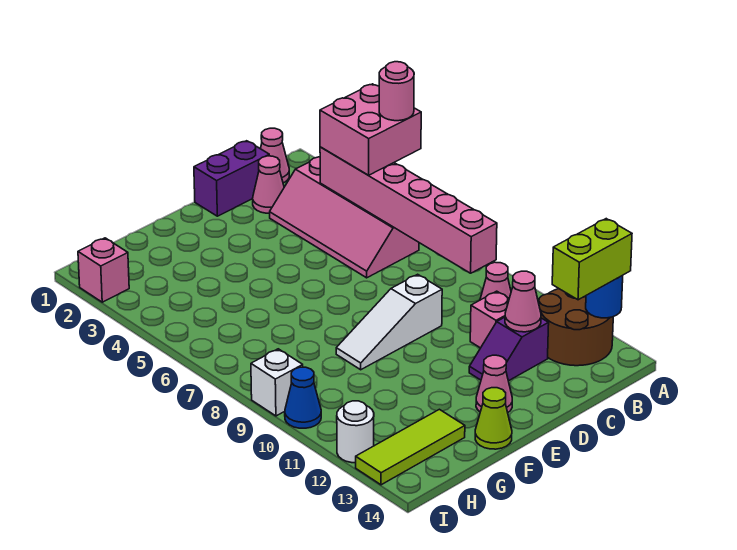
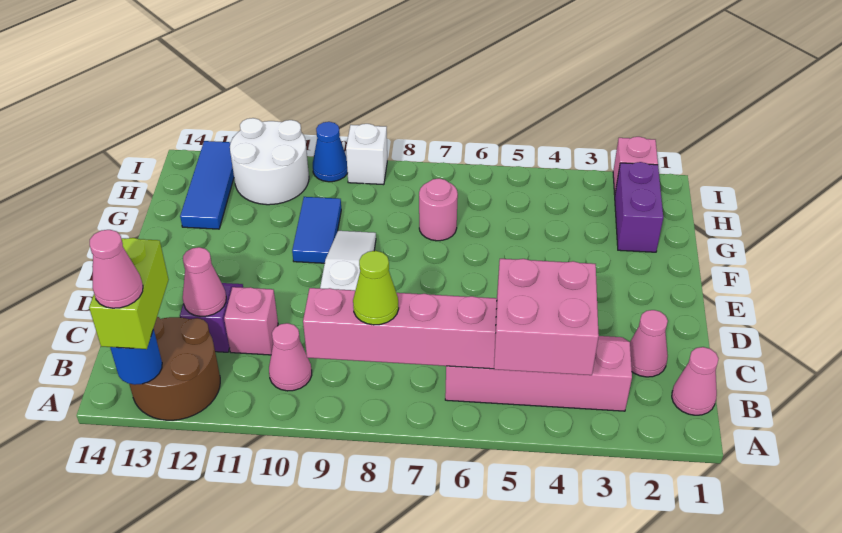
pink round brick A5 level 4 -> pink round brick G7 level 1
purple brick C1:D1 level 1 -> purple brick G2:H2 level 1
pink cone E13 level 1 -> pink cone A13 level 4
none -> blue tile F10:G10 level 1
lime cone F14 level 1 -> lime cone B8 level 3
lime tile G13:I13 level 1 -> blue tile G13:I13 level 1
white round brick I12 level 1 -> white round brick H11:I12 level 1

